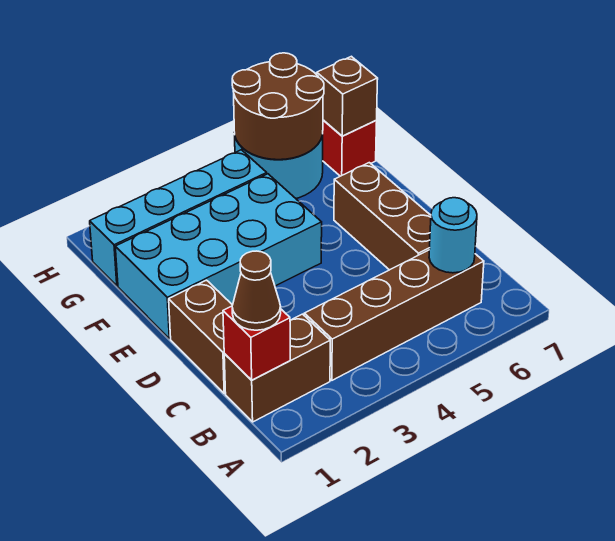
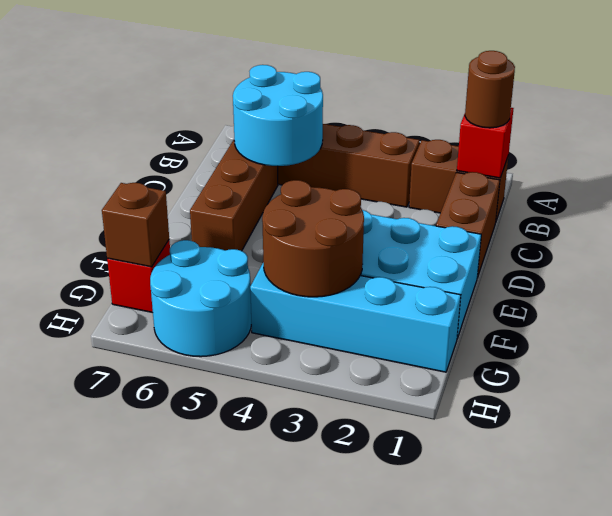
brown cone B1 level 3 -> brown round brick B1 level 3
cyan round brick B6 level 2 -> cyan round brick B5:C6 level 2
brown round brick G5:H6 level 2 -> brown round brick F3:G4 level 2

